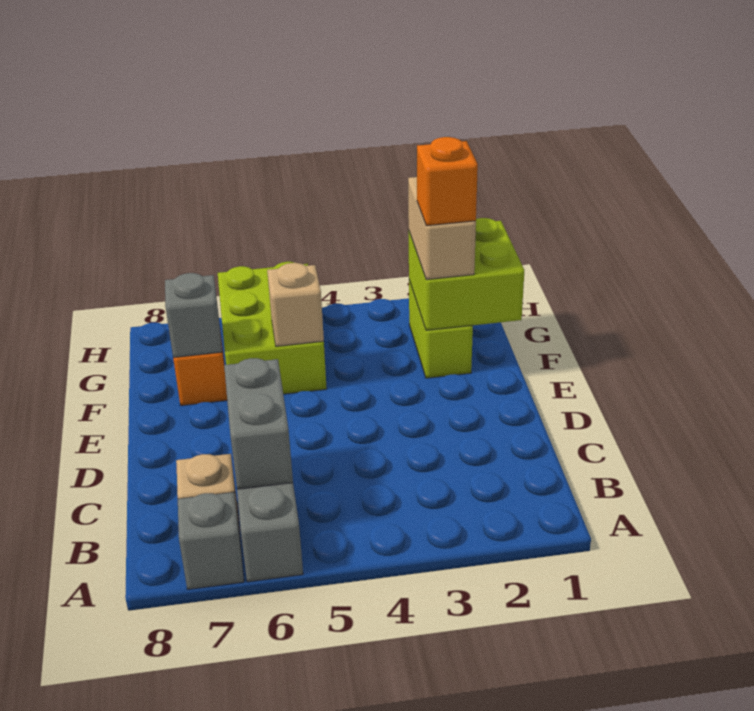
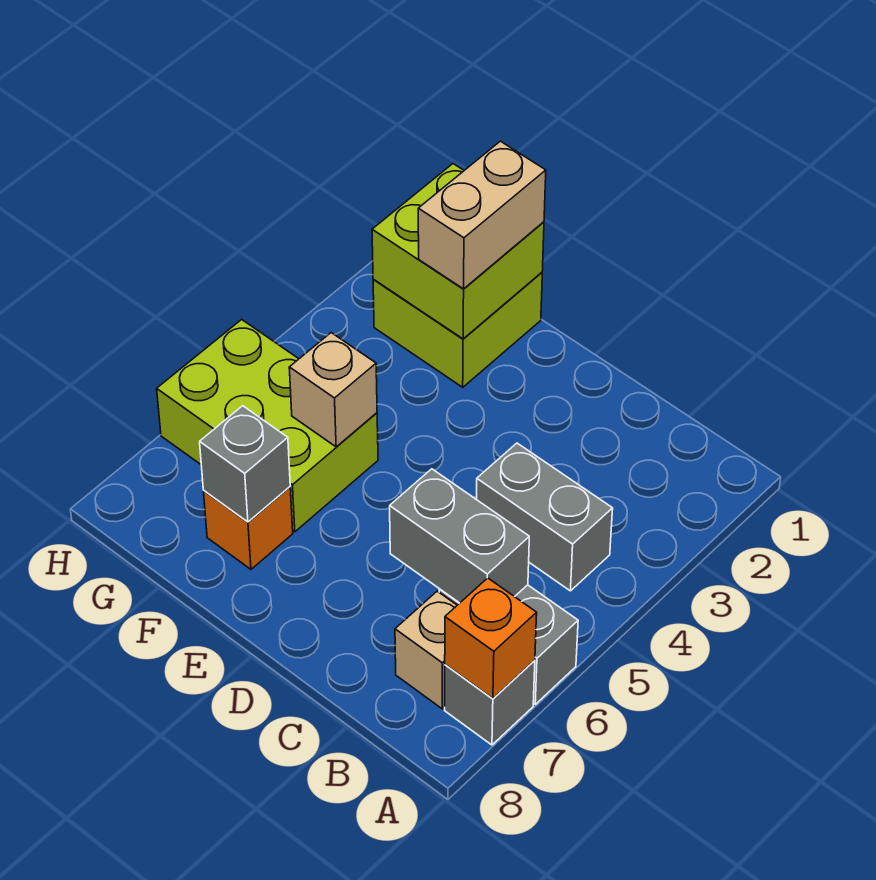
none -> grey brick B4:C4 level 1
lime brick F2:G2 level 1 -> lime brick F1:G2 level 1
tan brick F2:G2 level 3 -> tan brick F1:F2 level 3
orange brick F2 level 4 -> orange brick A7 level 2

